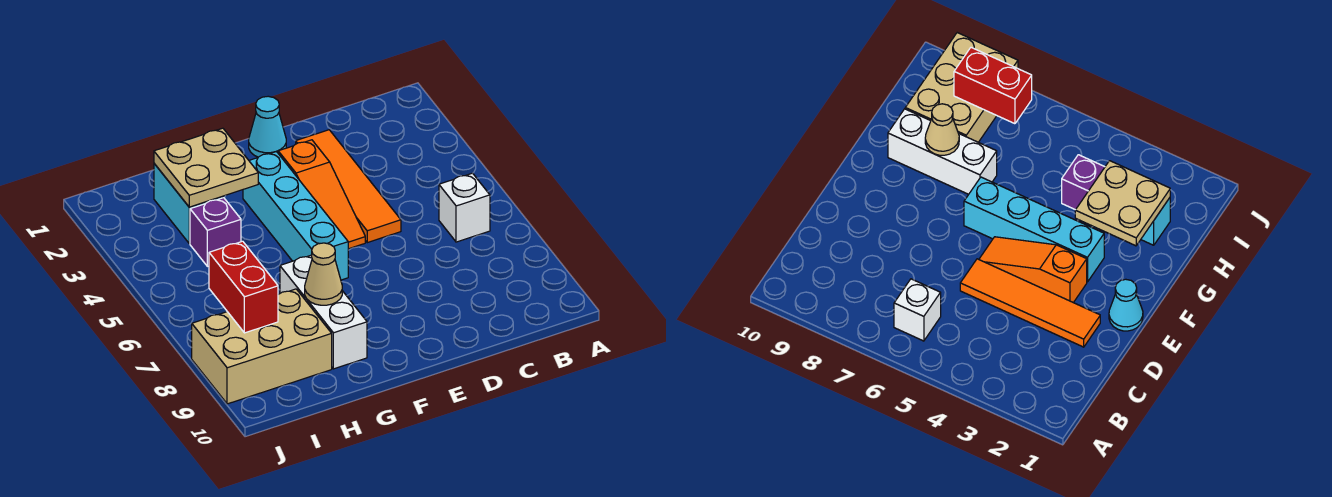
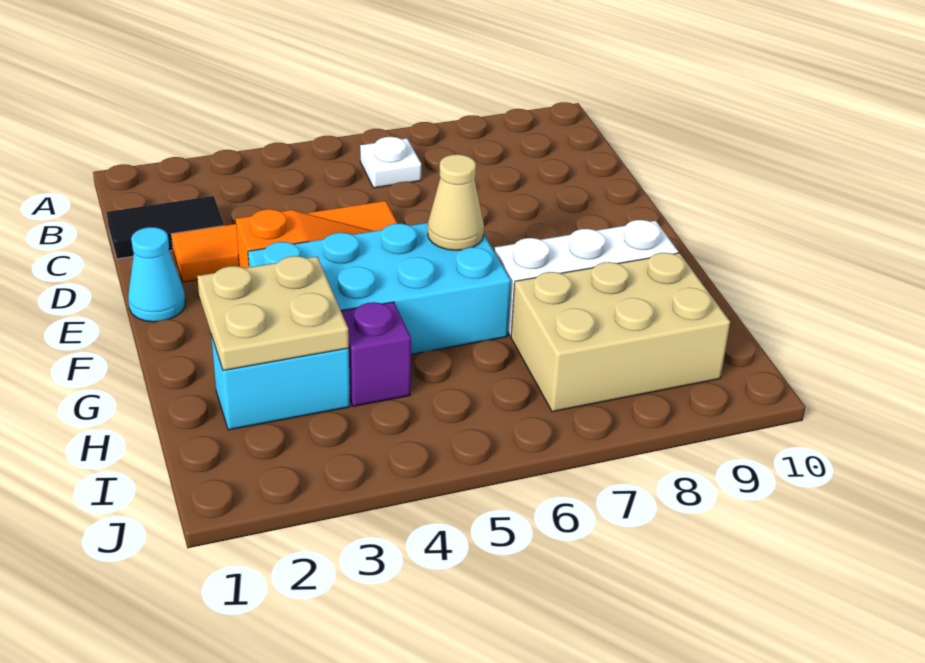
white brick B6 level 1 -> white plate B6 level 1
none -> black tile C1:C2 level 1
cyan brick F3:F6 level 1 -> cyan brick F3:G6 level 1
tan cone G8 level 2 -> tan cone F6 level 2
tan brick H8:J9 level 1 -> tan brick H7:I9 level 1
red brick I7:I8 level 2 -> none

